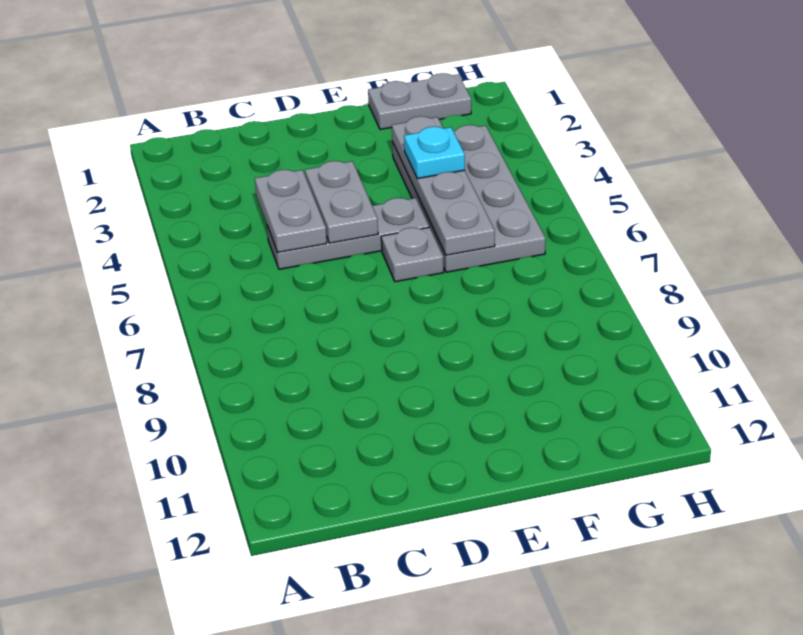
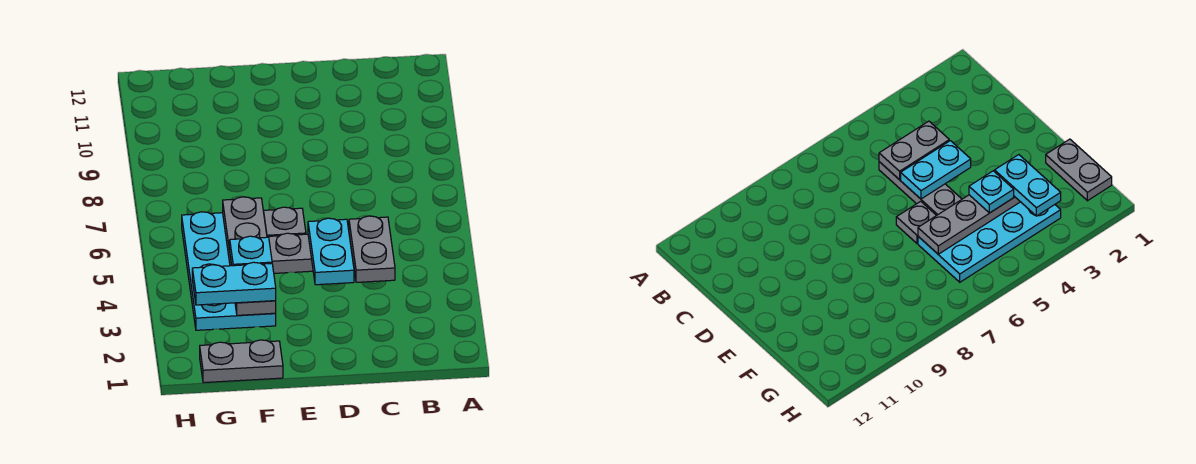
grey plate D4:D5 level 2 -> cyan plate D4:D5 level 2
grey plate F3:G6 level 1 -> cyan plate F3:G6 level 1
none -> cyan plate F3:G3 level 3

